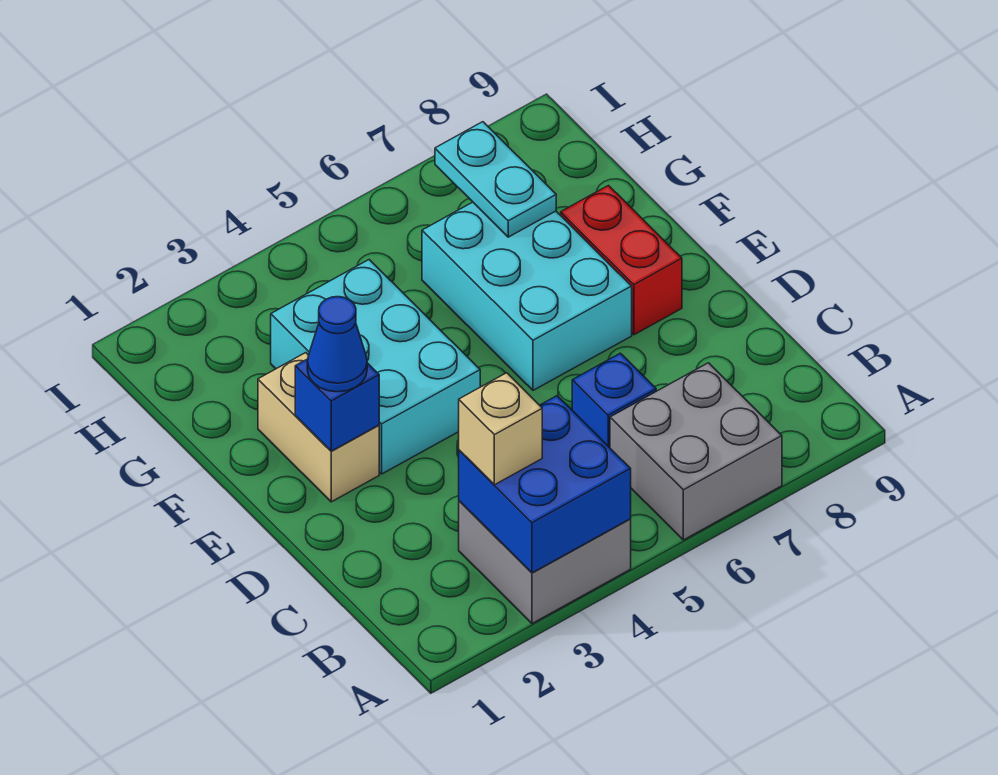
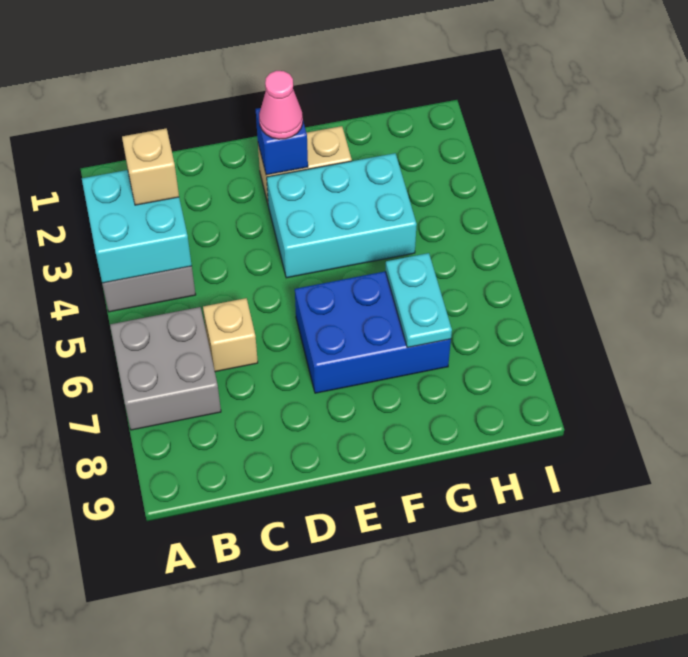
blue brick A3:B4 level 2 -> cyan brick A3:B4 level 2
blue brick C6 level 1 -> tan brick C6 level 1
blue cone E2 level 3 -> pink cone E2 level 3
cyan brick E6:G7 level 1 -> blue brick E6:G7 level 1
red brick E8:F8 level 1 -> none
cyan plate G7:H7 level 2 -> cyan plate G6:G7 level 2

